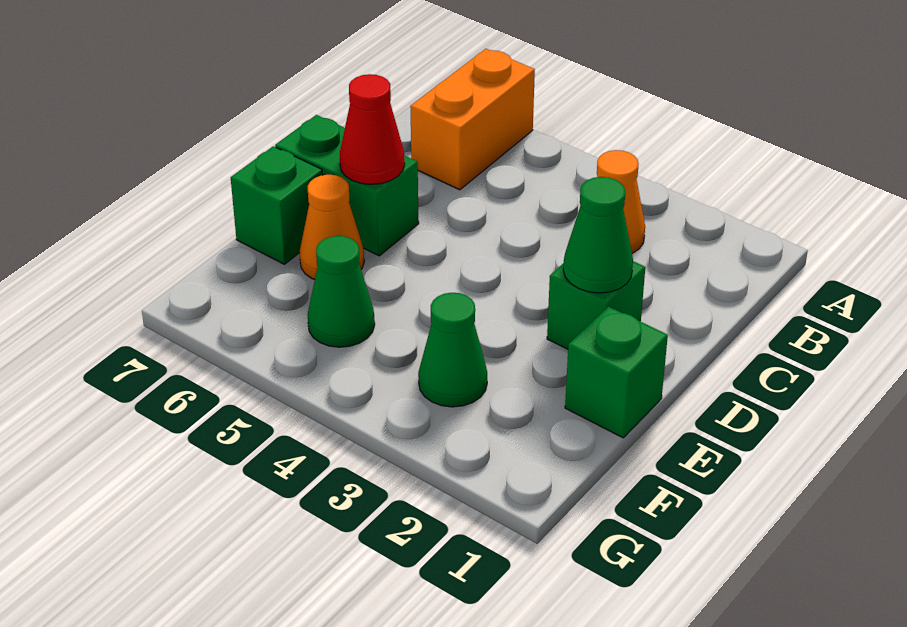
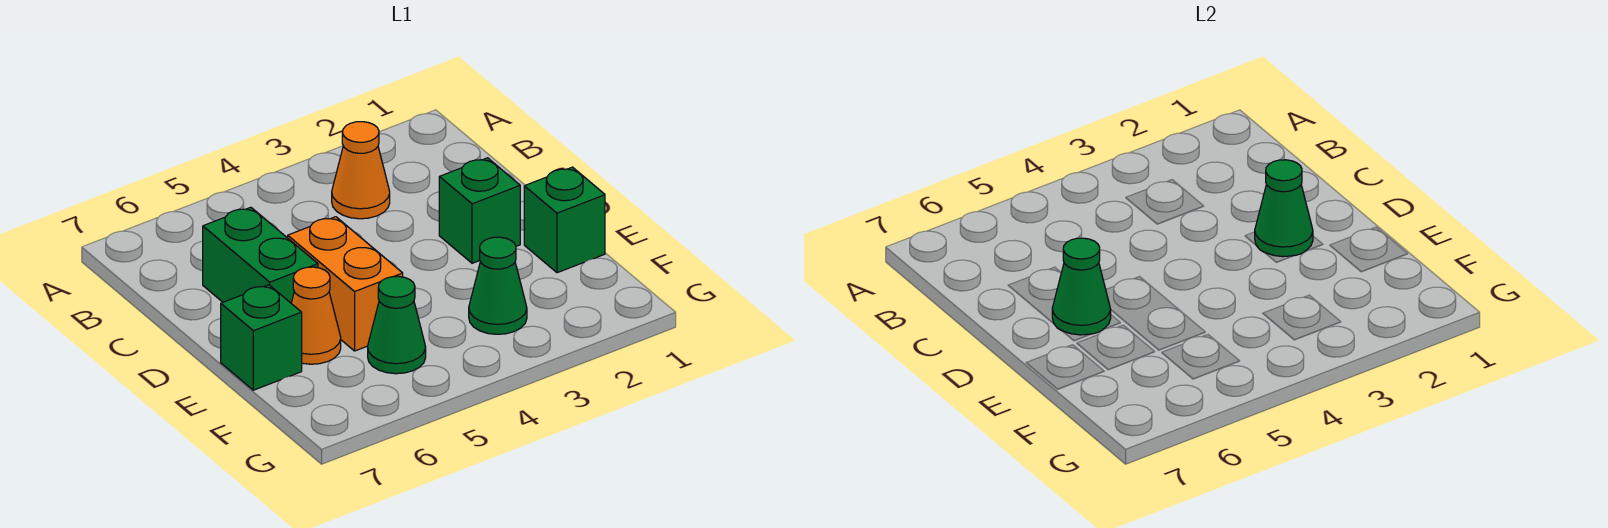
orange brick A6:B6 level 1 -> orange brick D5:E5 level 1
green brick D6:D7 level 1 -> green brick C6:D6 level 1
red cone D6 level 2 -> green cone D6 level 2

